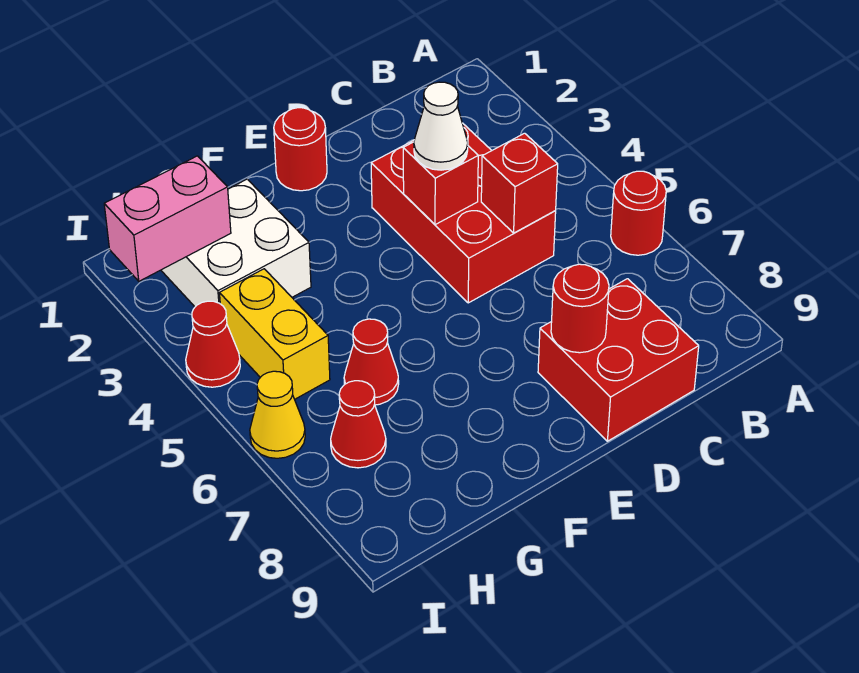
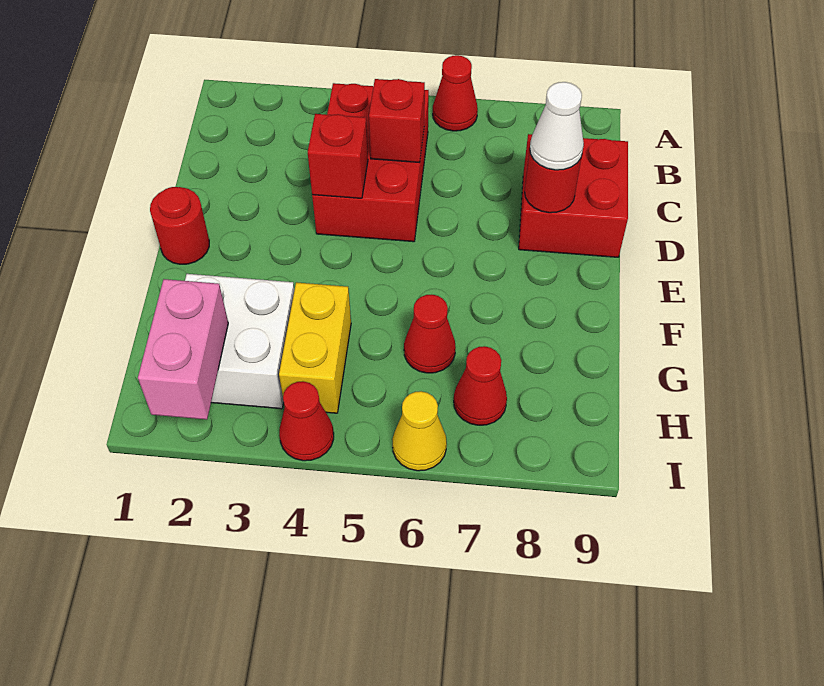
red round brick A6 level 1 -> red cone A6 level 1
red brick C3:D5 level 1 -> red brick B4:D5 level 1
white cone D4 level 3 -> white cone D8 level 3
yellow brick H4:H5 level 1 -> yellow brick G4:H4 level 1

